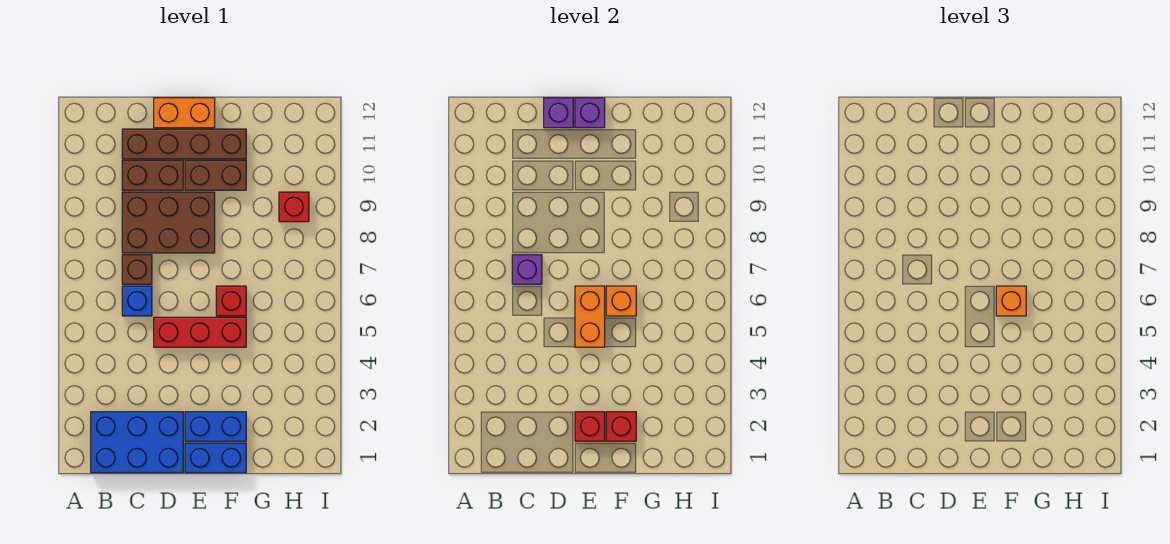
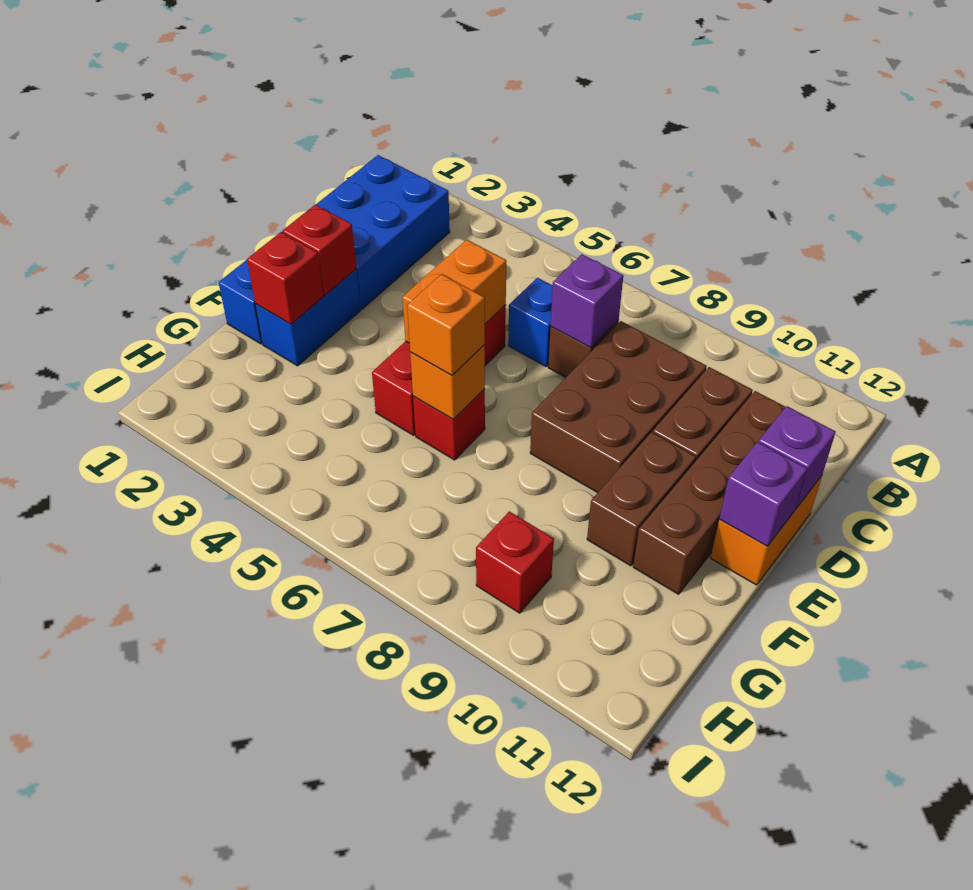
orange brick E5:E6 level 2 -> orange brick D5:E5 level 2

